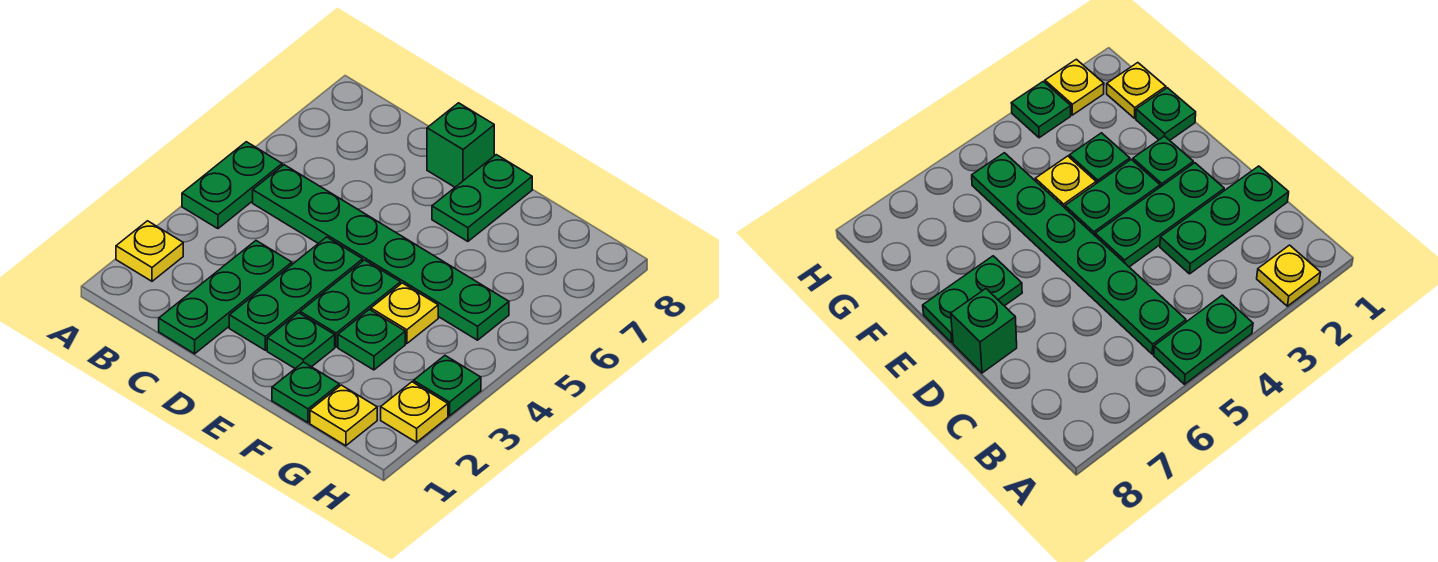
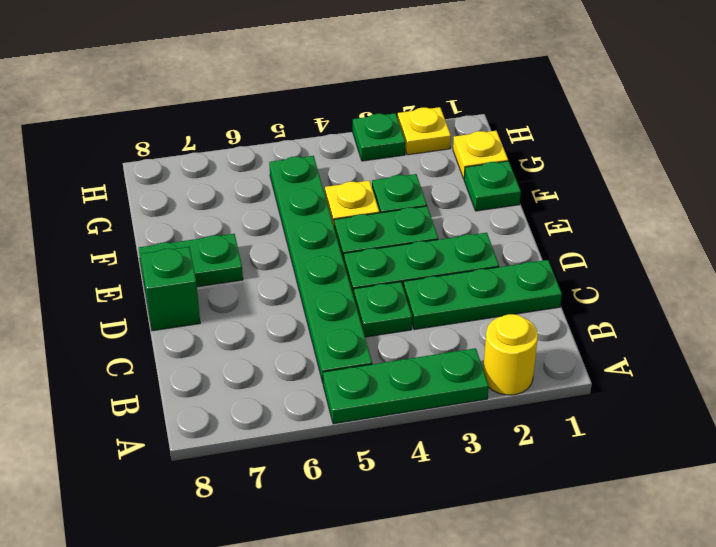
yellow plate A2 level 1 -> yellow round brick A2 level 1
green plate A4:A5 level 1 -> green plate A3:A5 level 1
green plate E2 level 1 -> green plate C4 level 1

